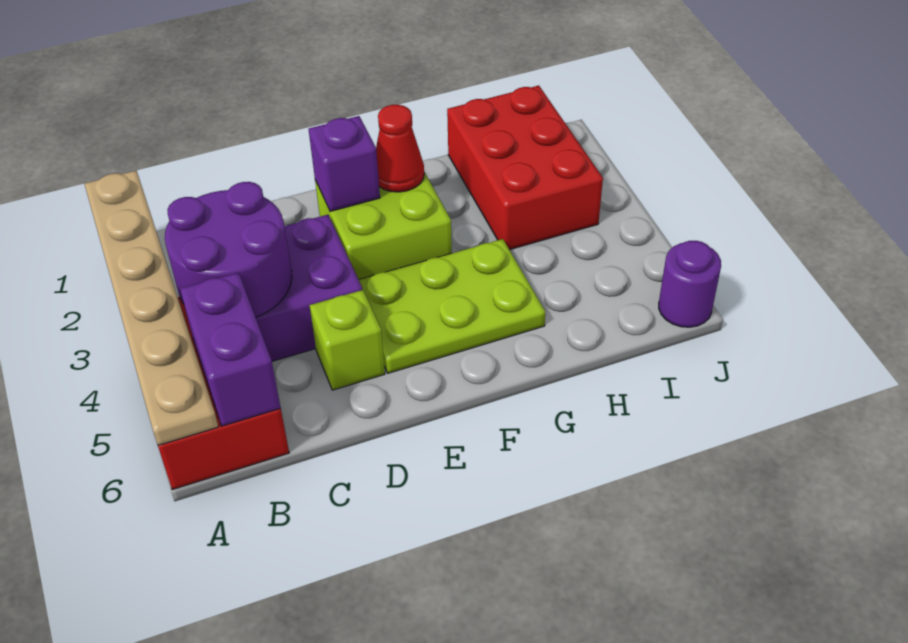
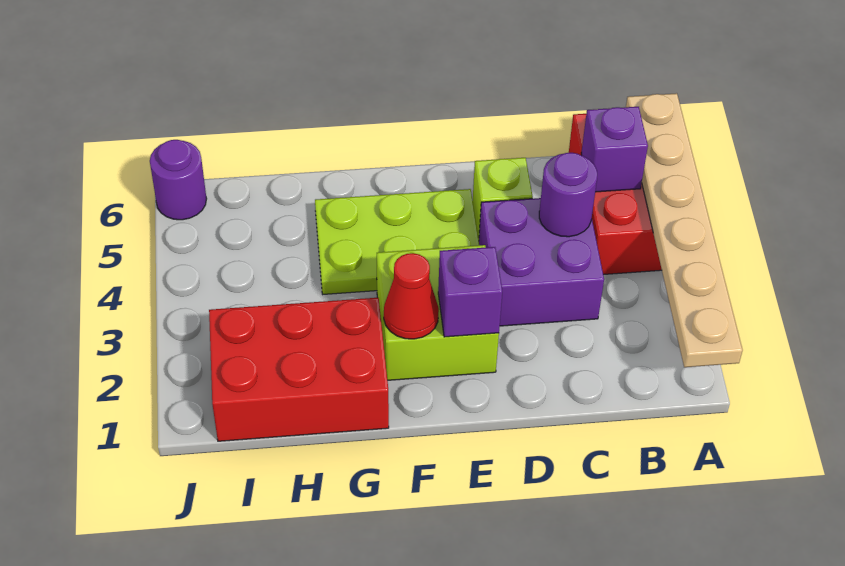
purple round brick B3:C4 level 2 -> purple round brick C4 level 2
purple brick B5:B6 level 2 -> purple brick B5 level 2
red brick H1:I3 level 1 -> red brick G1:I2 level 1

